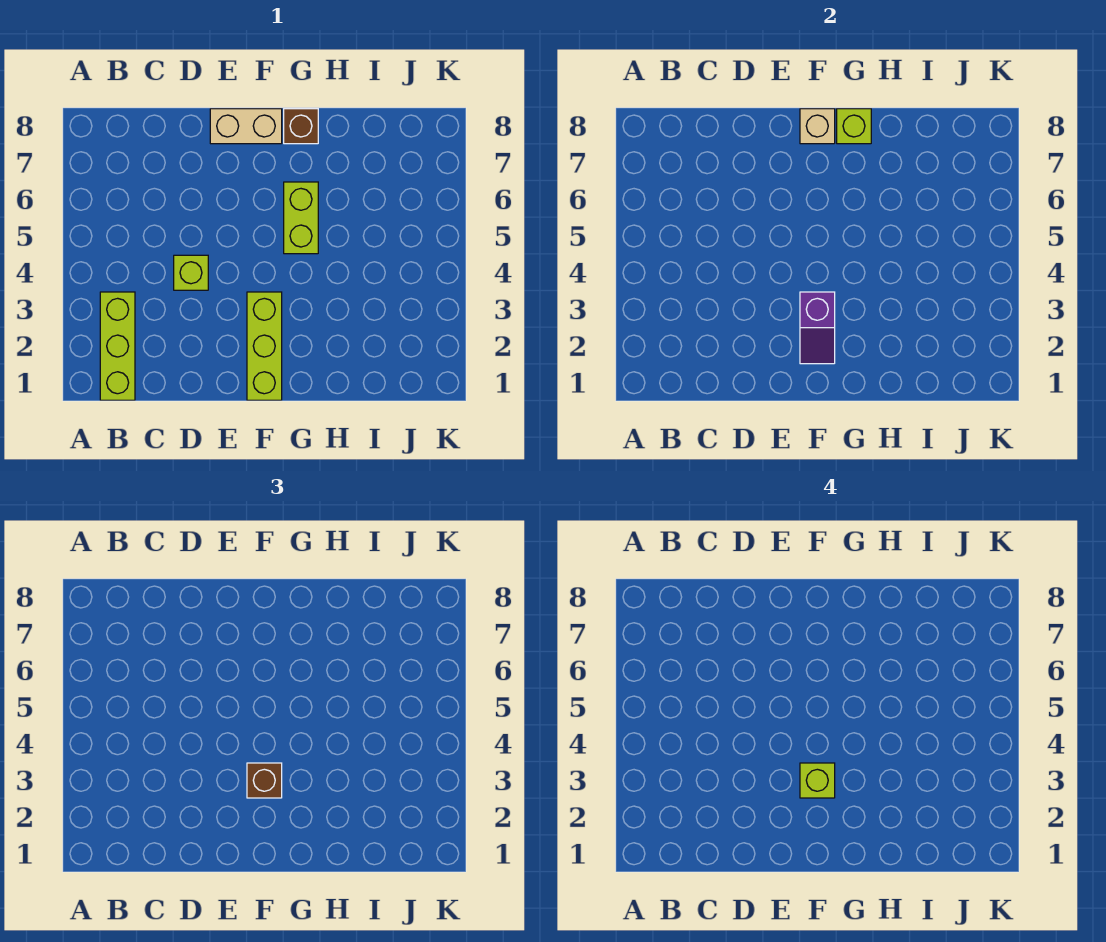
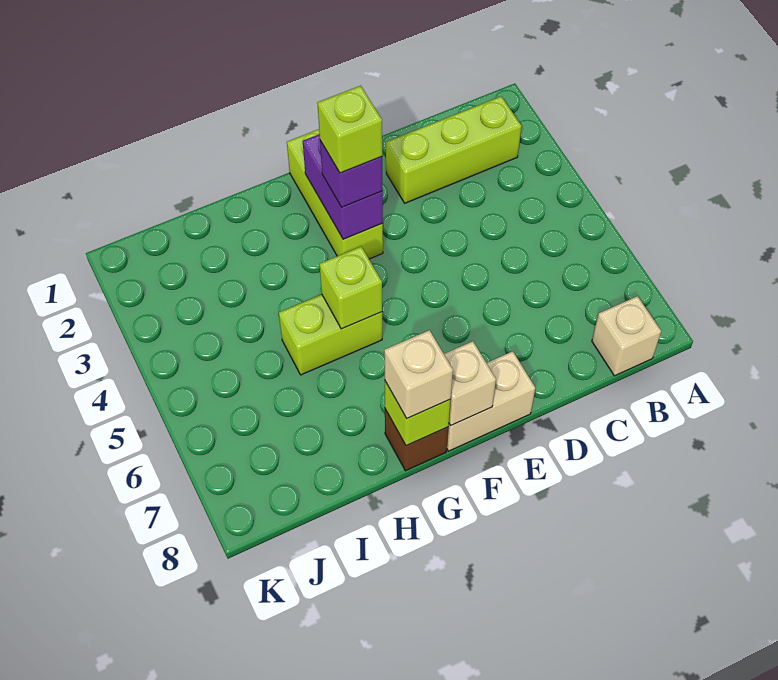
lime brick B1:B3 level 1 -> lime brick B2:D2 level 1
none -> tan brick B8 level 1
lime brick D4 level 1 -> lime brick G5 level 2
purple slope F2:F3 level 2 top 3 -> purple brick F2:F3 level 2
brown brick F3 level 3 -> purple brick F3 level 3
lime brick G5:G6 level 1 -> lime brick G5:H5 level 1
none -> tan brick G8 level 3

